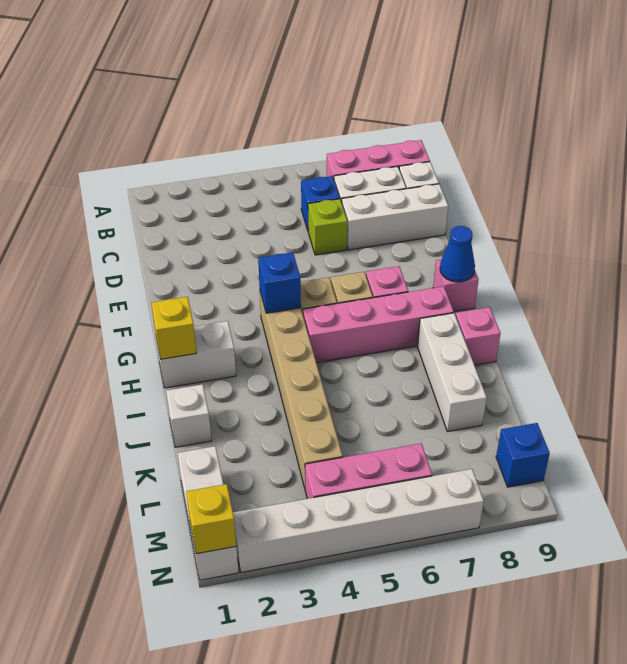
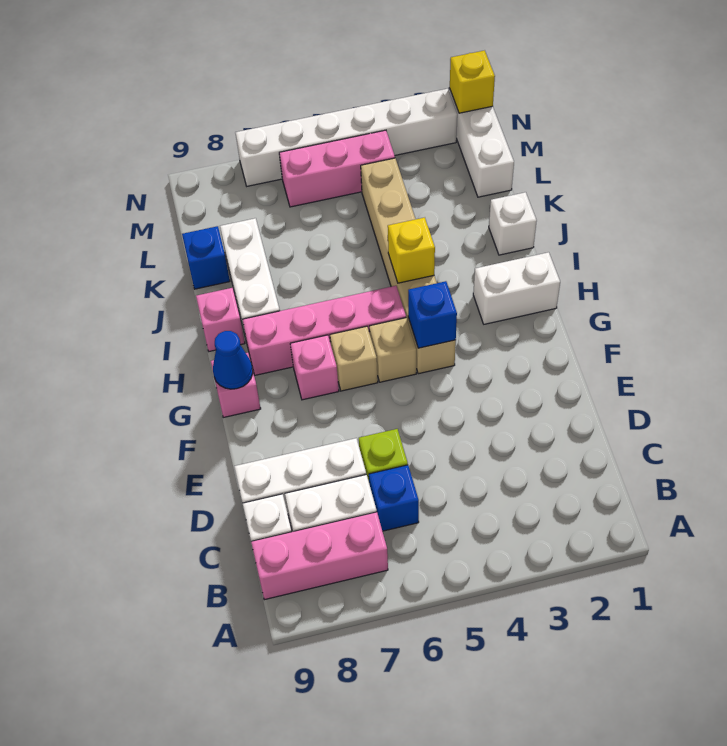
yellow brick H1 level 2 -> yellow brick I4 level 2
blue brick M9 level 1 -> blue brick K9 level 1

